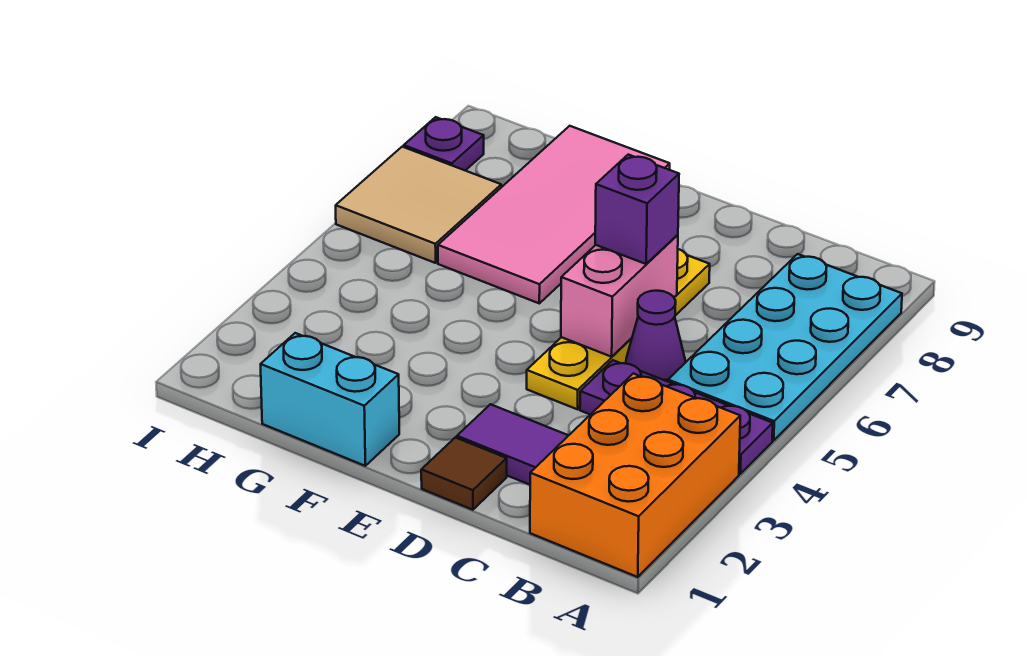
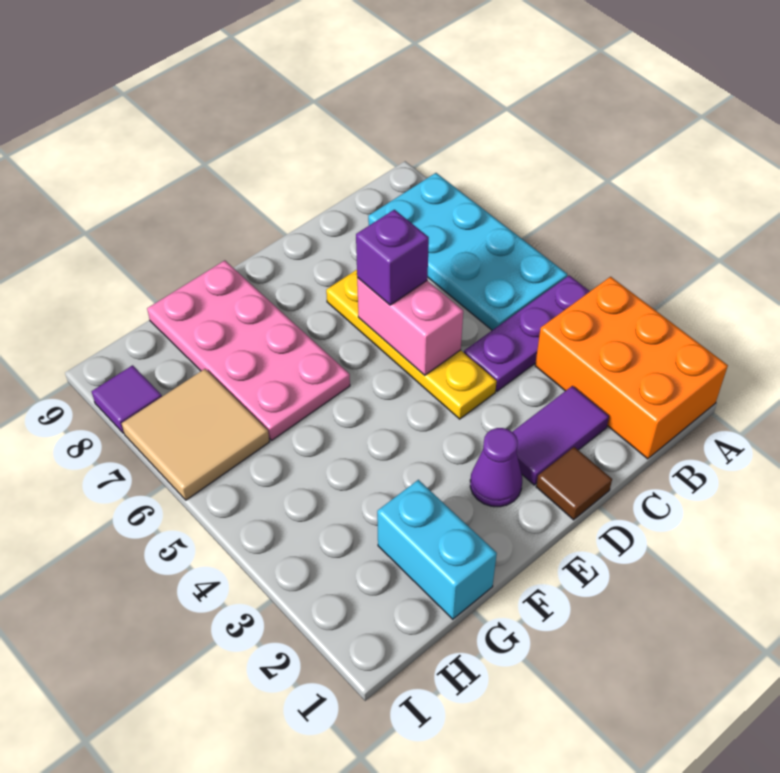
purple cone C5 level 1 -> purple cone E2 level 1
cyan brick F1:G1 level 1 -> cyan brick G1:G2 level 1
pink tile F6:G9 level 1 -> pink plate F6:G9 level 1
purple plate I8 level 1 -> purple tile I8 level 1

